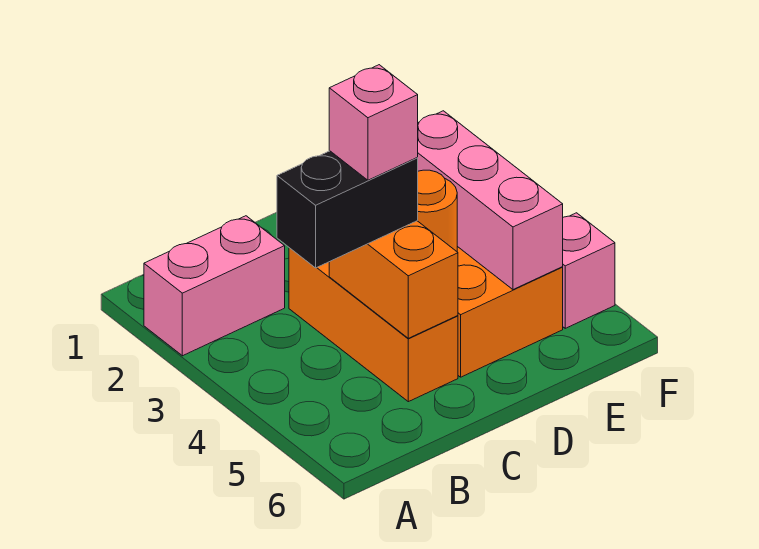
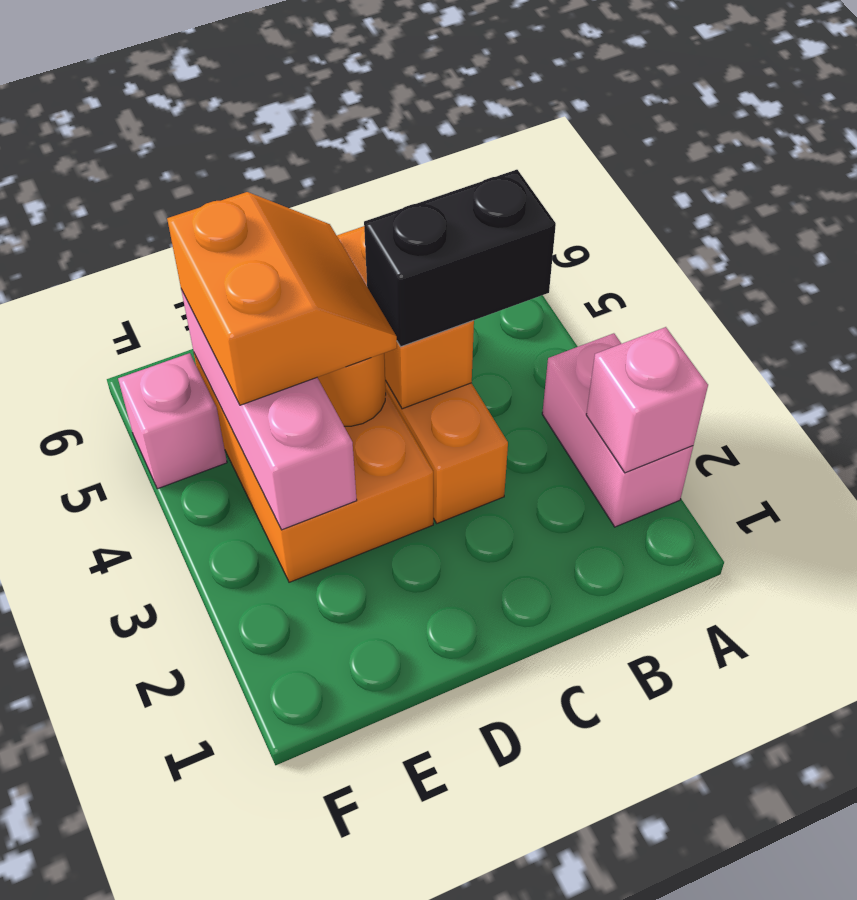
pink brick A2:B2 level 1 -> pink brick A2:A3 level 1
pink brick C4 level 4 -> pink brick A2 level 2
none -> orange slope D4:E5 level 3 top E

